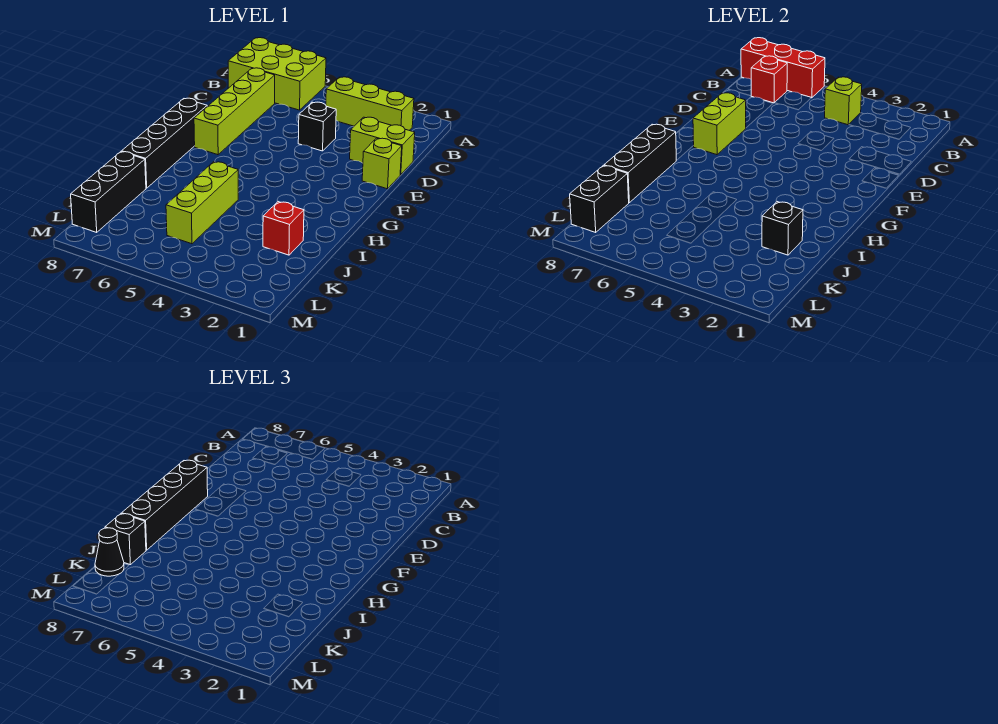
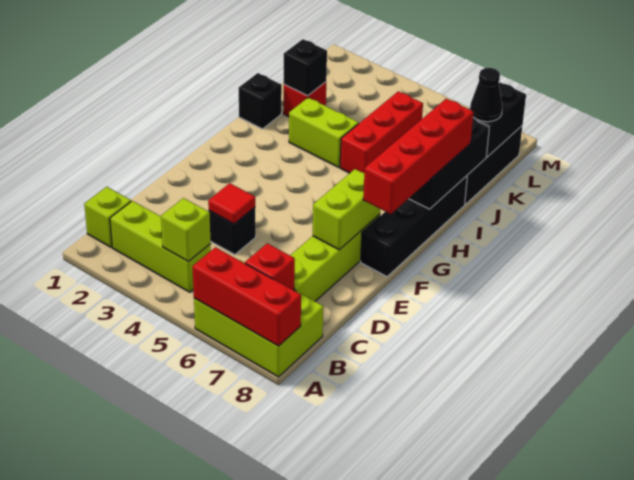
lime brick D1:D2 level 1 -> lime brick I3:I4 level 1
none -> red tile D4 level 2
lime brick E1 level 1 -> lime brick B1 level 1
black brick F8:I8 level 3 -> red brick F8:I8 level 3
lime brick I5:K5 level 1 -> red brick I5:K5 level 1
black brick J8 level 3 -> black brick I1 level 1

